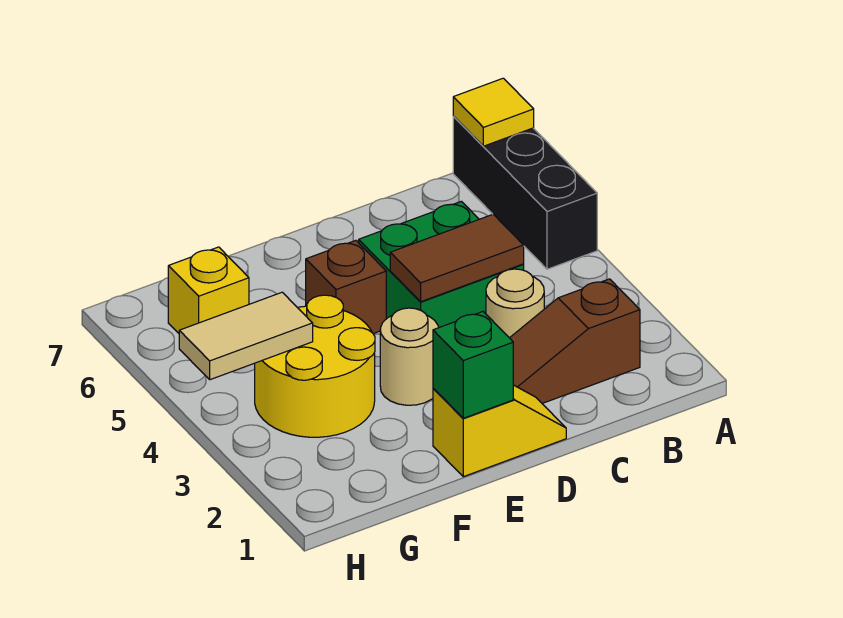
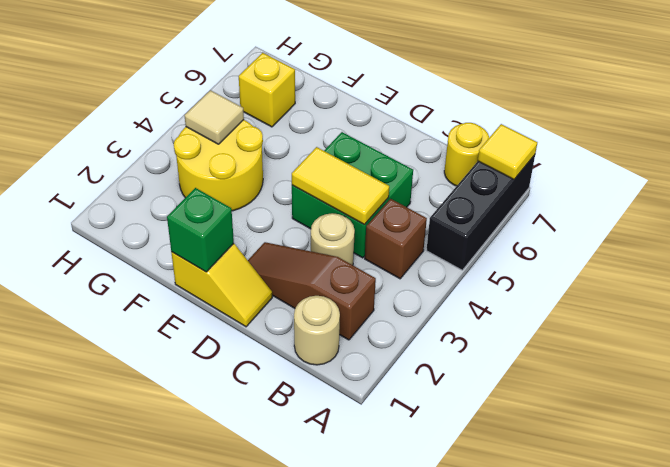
none -> yellow round brick B7 level 1
brown tile C4:D4 level 2 -> yellow tile C4:D4 level 2
tan round brick E3 level 1 -> tan round brick B1 level 1
brown brick E5 level 1 -> brown brick B4 level 1
tan tile G4:H4 level 2 -> tan tile G4 level 2

